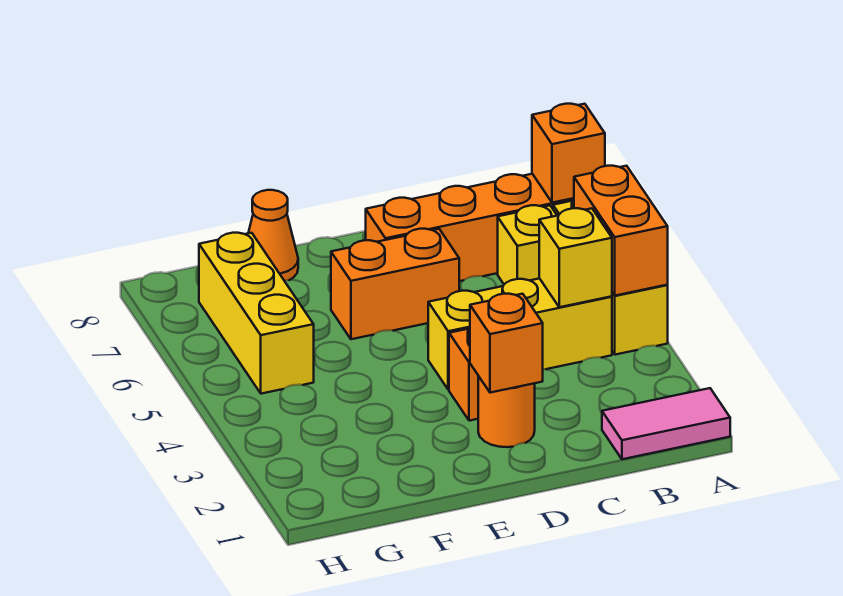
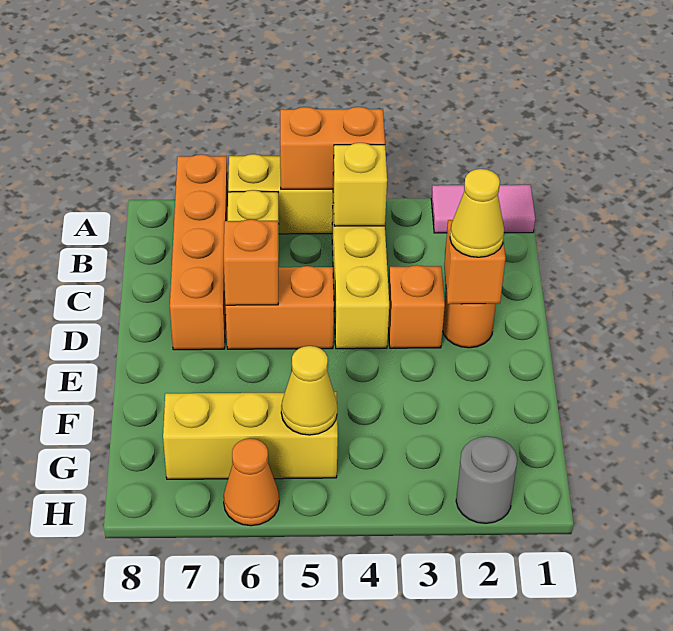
pink tile A1:B1 level 1 -> pink tile A1:A2 level 1
orange brick A7 level 2 -> orange brick D6 level 2
none -> yellow cone D2 level 3
orange brick D6:E6 level 1 -> orange brick D5:D6 level 1
orange cone F8 level 1 -> orange cone H6 level 1
none -> yellow cone G5 level 2
none -> grey round brick H2 level 1

